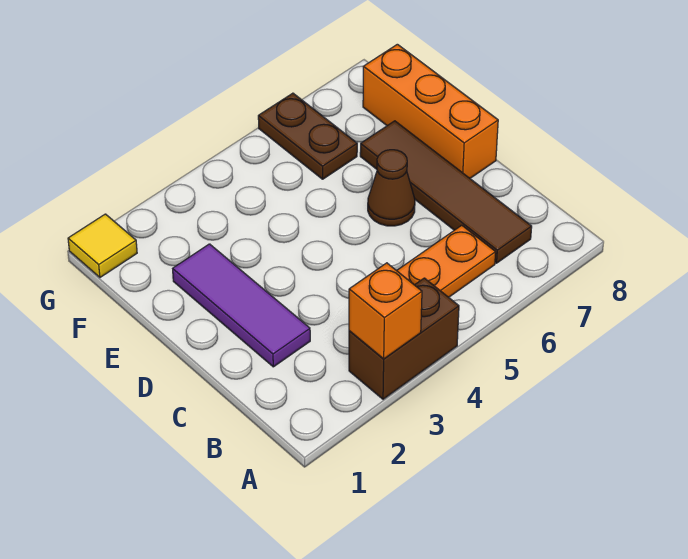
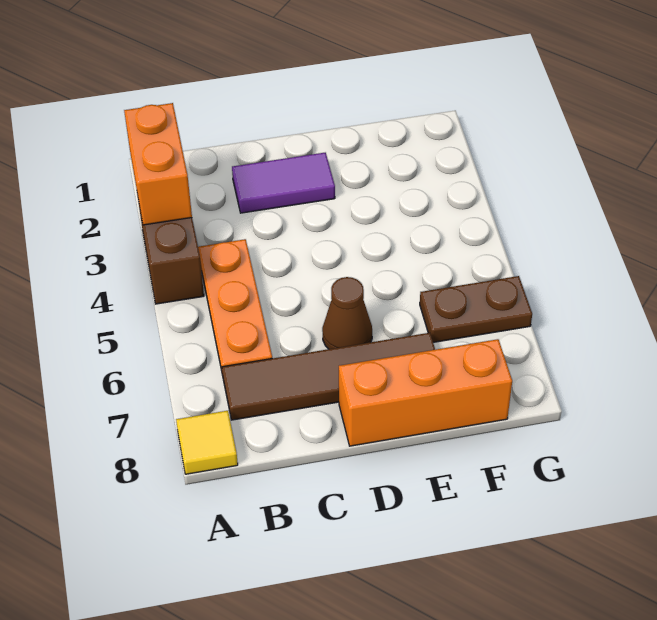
orange brick A3 level 2 -> orange brick A2:A3 level 2
purple tile C2:E2 level 1 -> purple tile C2:D2 level 1
yellow tile G1 level 1 -> yellow tile A8 level 1

